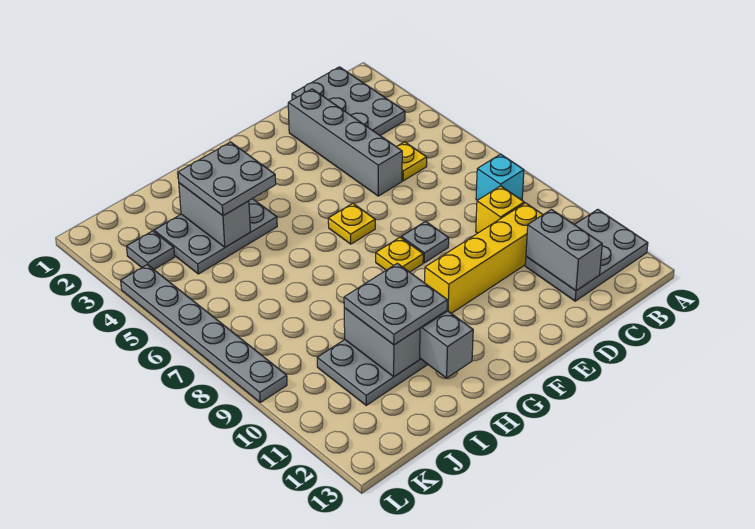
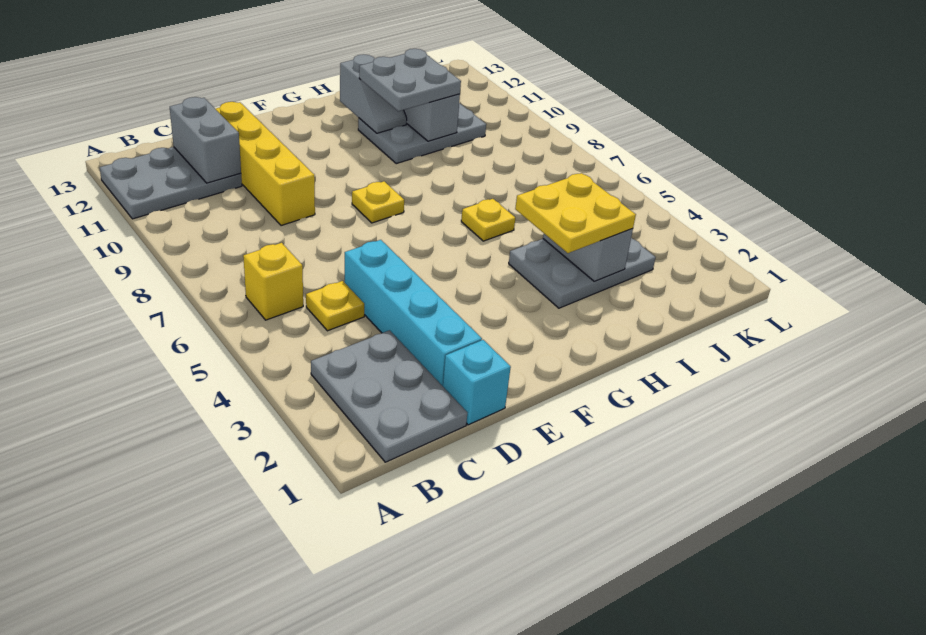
cyan brick B8 level 1 -> cyan brick D1 level 1
yellow brick C9 level 1 -> yellow brick B6 level 1
yellow brick C10:F10 level 1 -> yellow brick D9:D12 level 1
grey brick D2:D5 level 1 -> cyan brick D2:D5 level 1
grey plate E8 level 1 -> none
yellow plate F6 level 1 -> yellow plate H6 level 1
grey plate H3:I4 level 3 -> yellow plate H3:I4 level 3
grey plate K3 level 1 -> none
grey plate L4:L9 level 1 -> none

